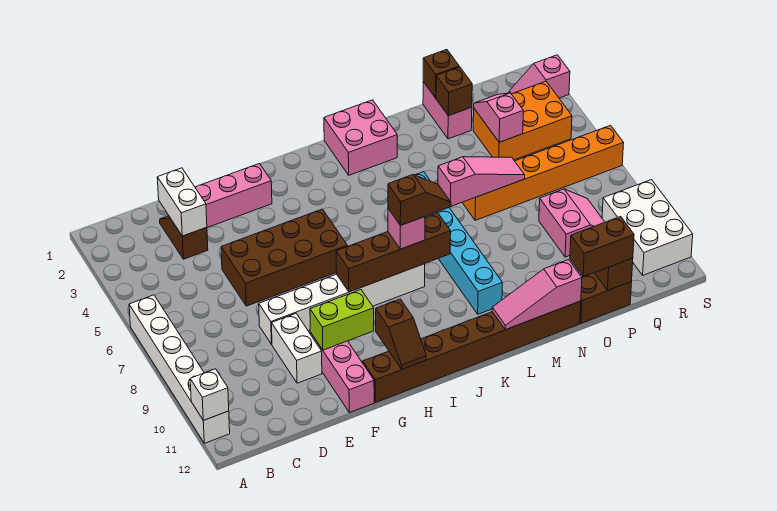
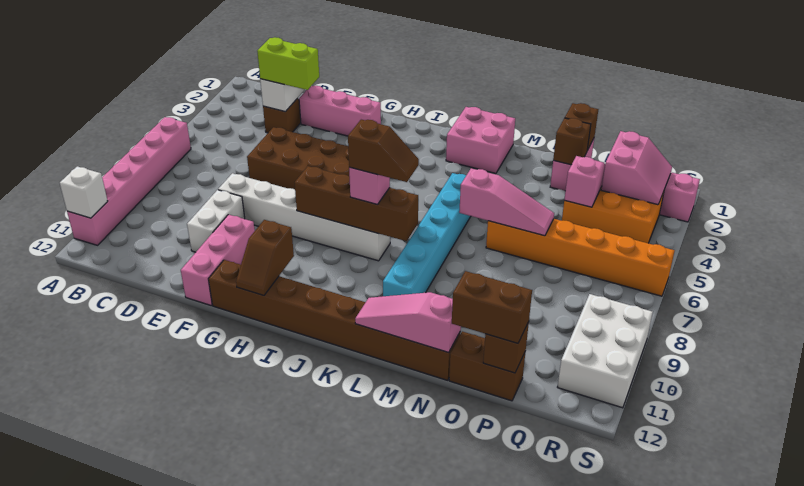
white brick A6:A11 level 1 -> pink brick A6:A11 level 1
lime brick F10:G10 level 2 -> lime brick D3:E3 level 3
pink slope P8:Q9 level 1 top P -> pink slope Q2:R3 level 2 top Q

